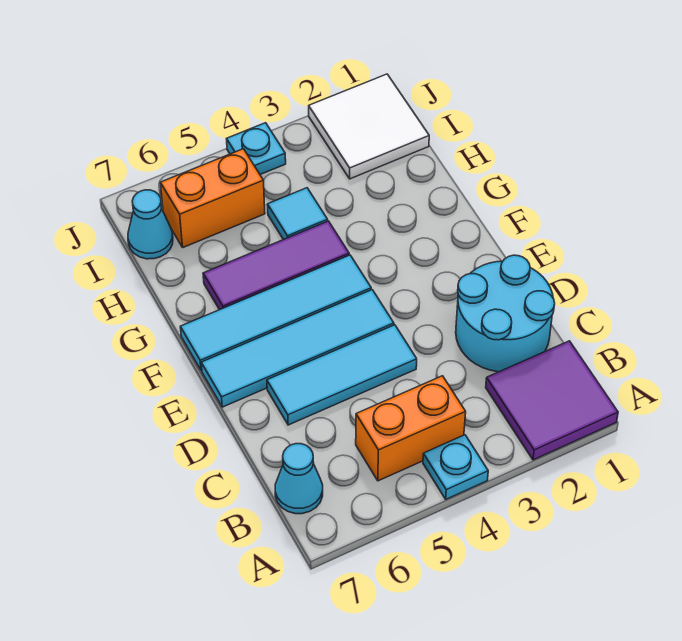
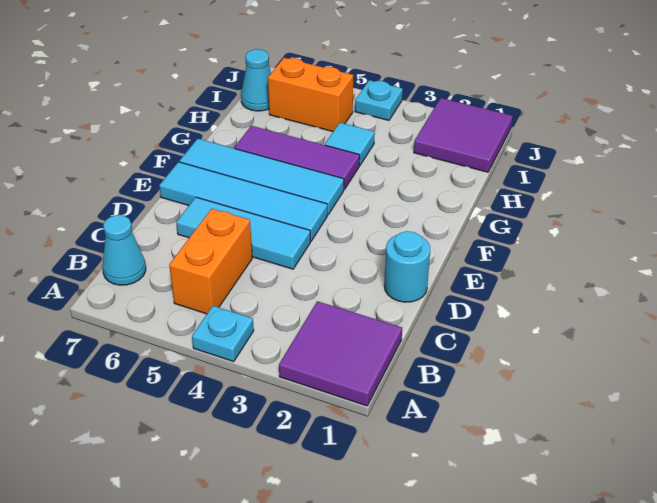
orange brick B4:B5 level 1 -> orange brick B5:C5 level 1
cyan round brick C1:D2 level 1 -> cyan round brick D1 level 1
white tile I1:J2 level 1 -> purple tile I1:J2 level 1

